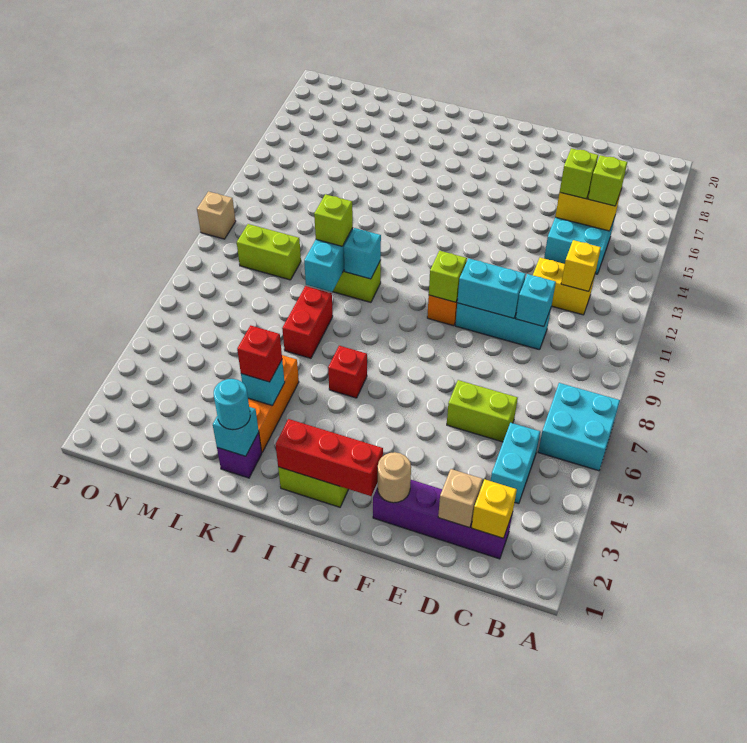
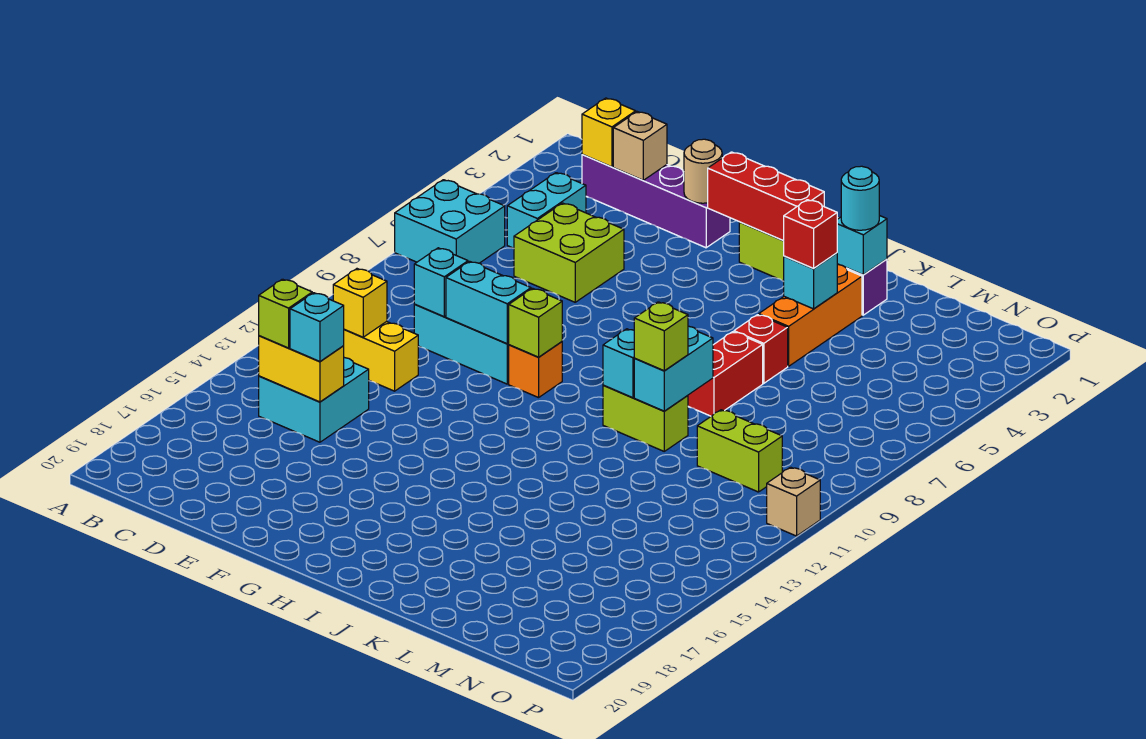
lime brick D6:E6 level 1 -> lime brick D5:E6 level 1
lime brick D15 level 3 -> cyan brick D15 level 3
red brick I6 level 1 -> red brick K6 level 1

